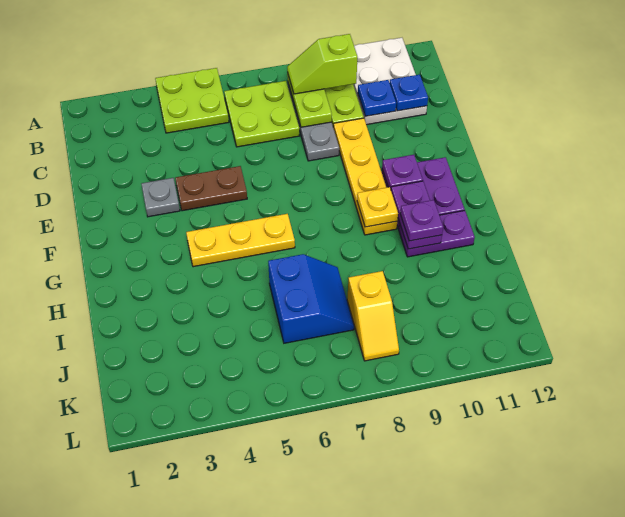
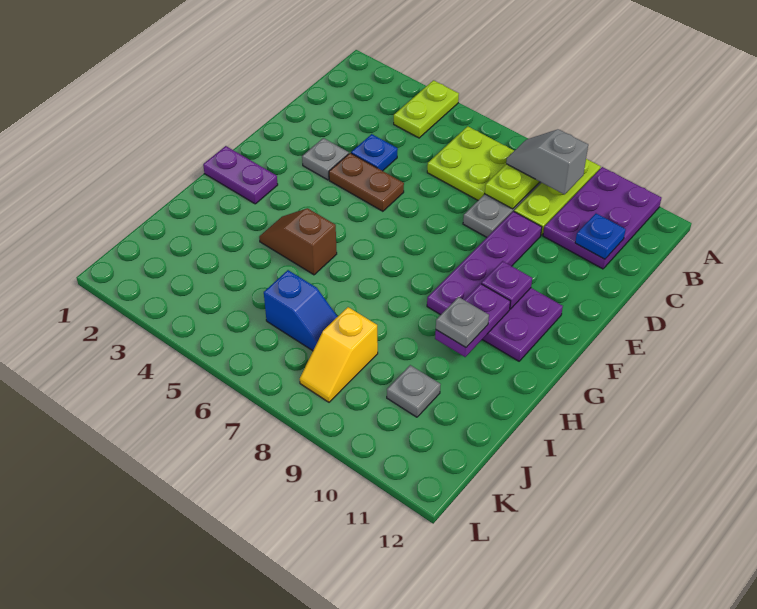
lime plate A4:B5 level 1 -> lime plate A4:B4 level 1
white plate A10:C11 level 1 -> purple plate A10:C11 level 1
lime slope B8:B9 level 3 top 9 -> grey slope B8:B9 level 3 top 9
blue plate C10 level 2 -> blue plate D4 level 1
yellow plate D9:G9 level 1 -> purple plate D9:G9 level 1
yellow plate G4:G6 level 1 -> none
yellow plate G9 level 2 -> none
none -> brown slope H4:H5 level 1 top 5
purple plate H10:H11 level 1 -> purple plate G1:G2 level 1
purple plate H10 level 3 -> grey plate H10 level 3
blue slope I6:J7 level 1 top 6 -> blue slope J6:J7 level 1 top 6
none -> grey plate J10 level 1

